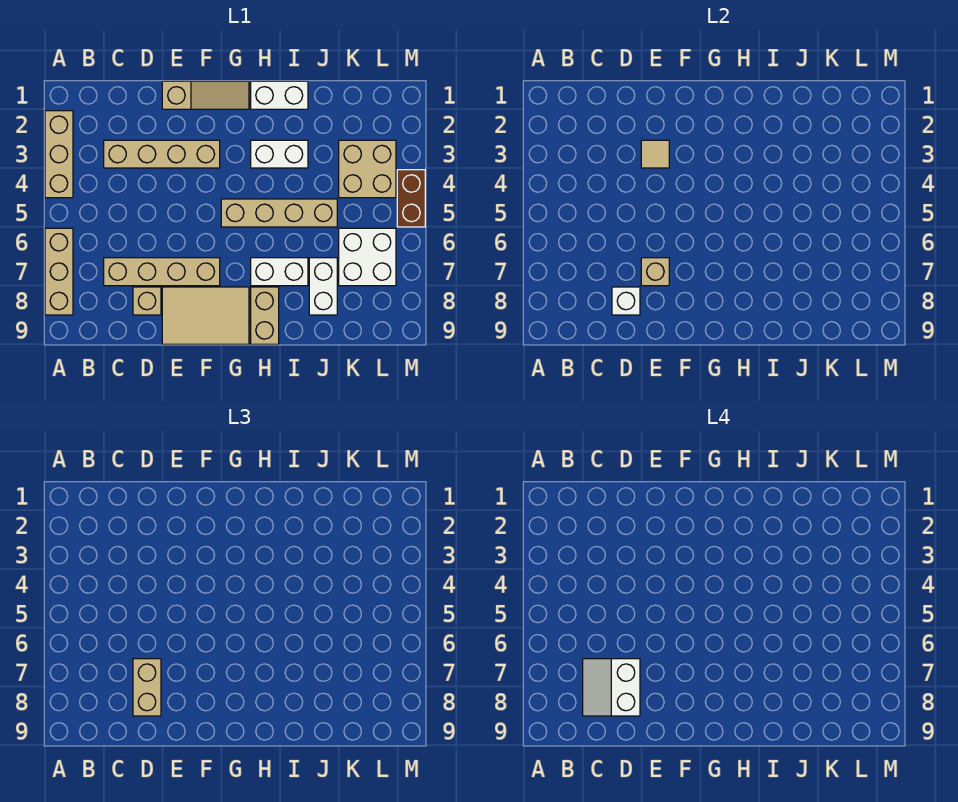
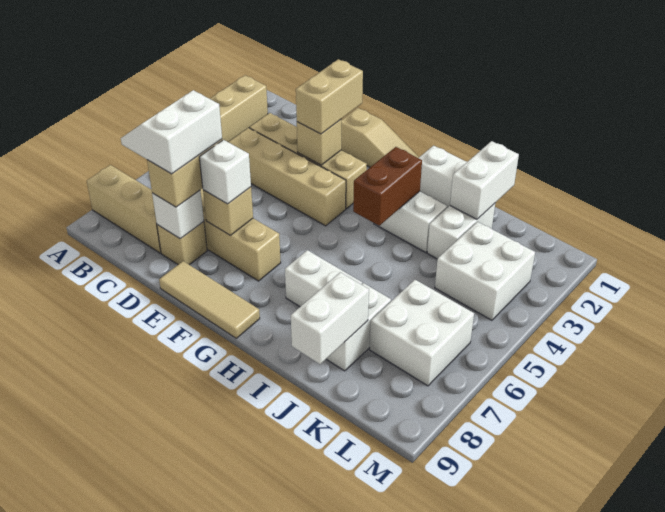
tan brick A6:A8 level 1 -> tan brick A8:C8 level 1
tan tile E3 level 2 -> tan brick E3 level 2
none -> white brick E7 level 3
tan tile E8:G9 level 1 -> tan tile E9:G9 level 1
tan brick G5:J5 level 1 -> tan brick C4:F4 level 1
tan brick H8:H9 level 1 -> tan brick E2:E3 level 3
none -> white brick J1:J2 level 2
none -> white brick J2:J3 level 1
none -> white brick J8:J9 level 2
tan brick K3:L4 level 1 -> white brick K3:L4 level 1
brown brick M4:M5 level 1 -> brown brick H3:H4 level 2

